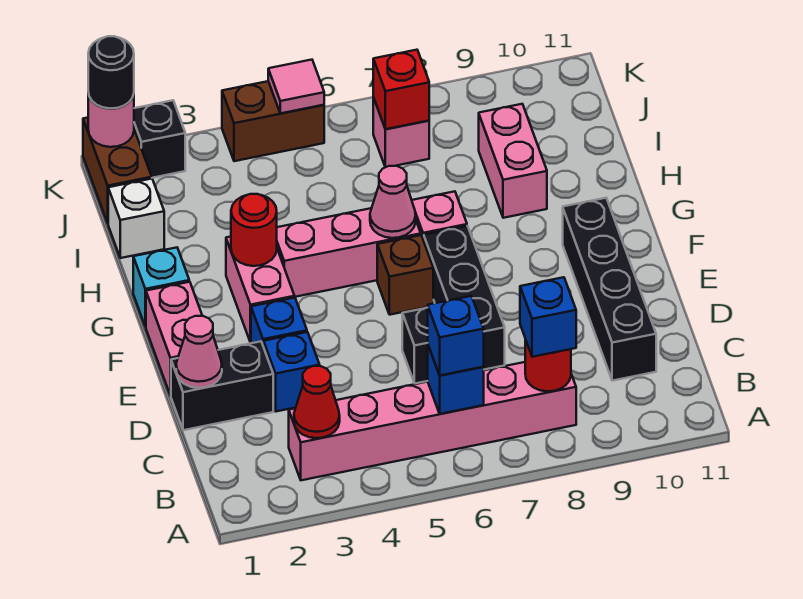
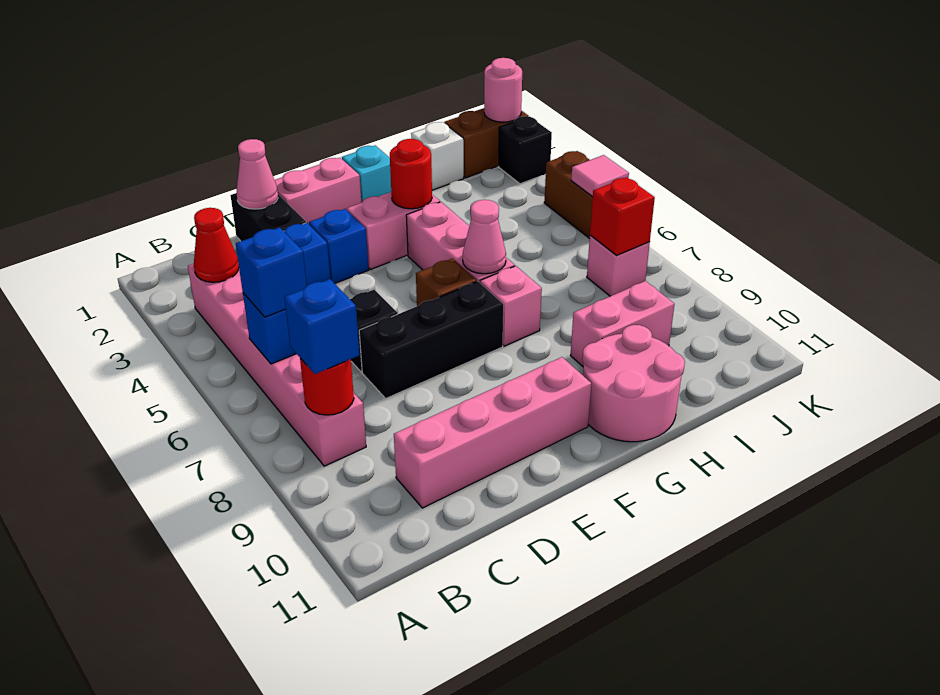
black brick C10:F10 level 1 -> pink brick C10:F10 level 1
none -> pink round brick G10:H11 level 1
black round brick K1 level 3 -> none

